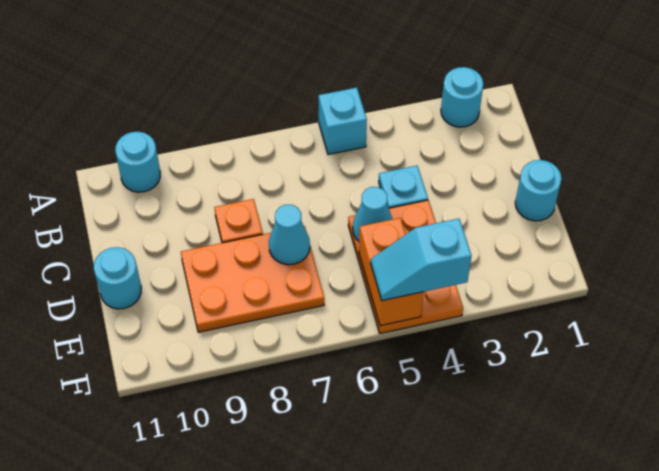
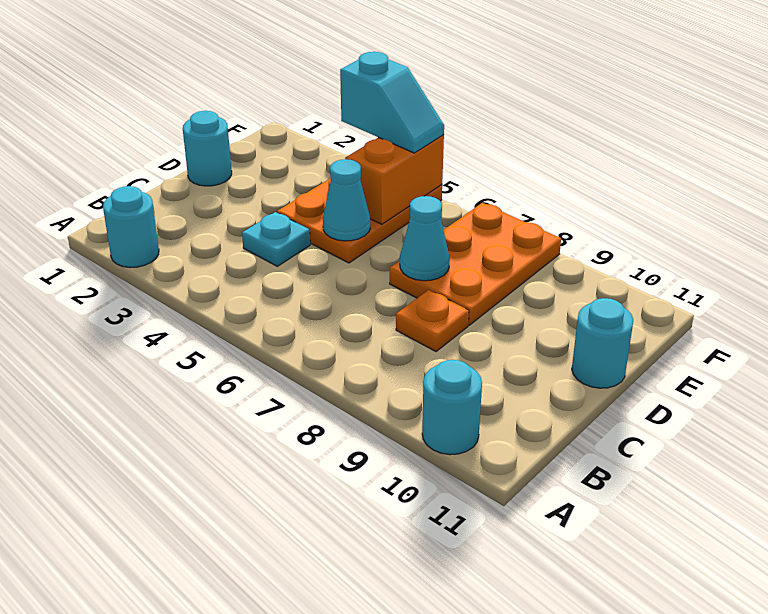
cyan brick A5 level 1 -> none
orange plate D7:E9 level 1 -> orange plate D7:F8 level 1

